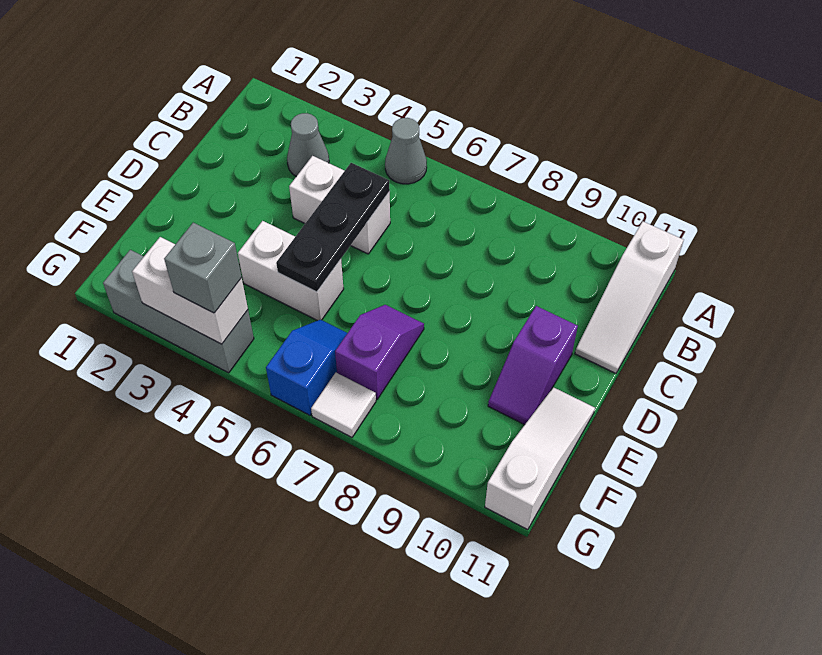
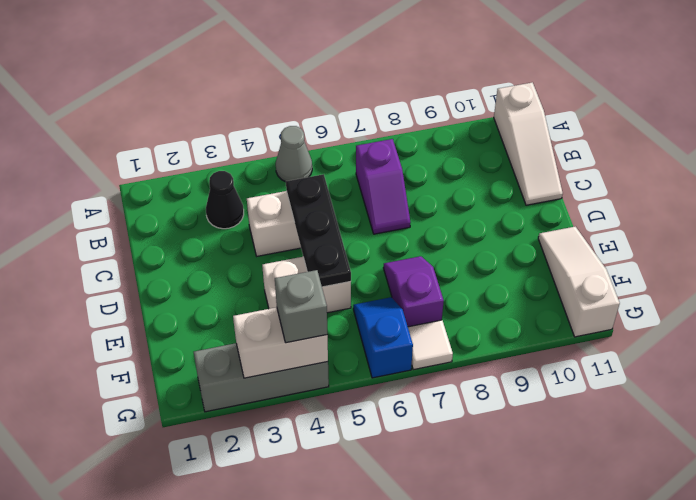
grey cone B3 level 1 -> black cone B3 level 1
purple slope D10:E10 level 1 top D -> purple slope B7:C7 level 1 top B

